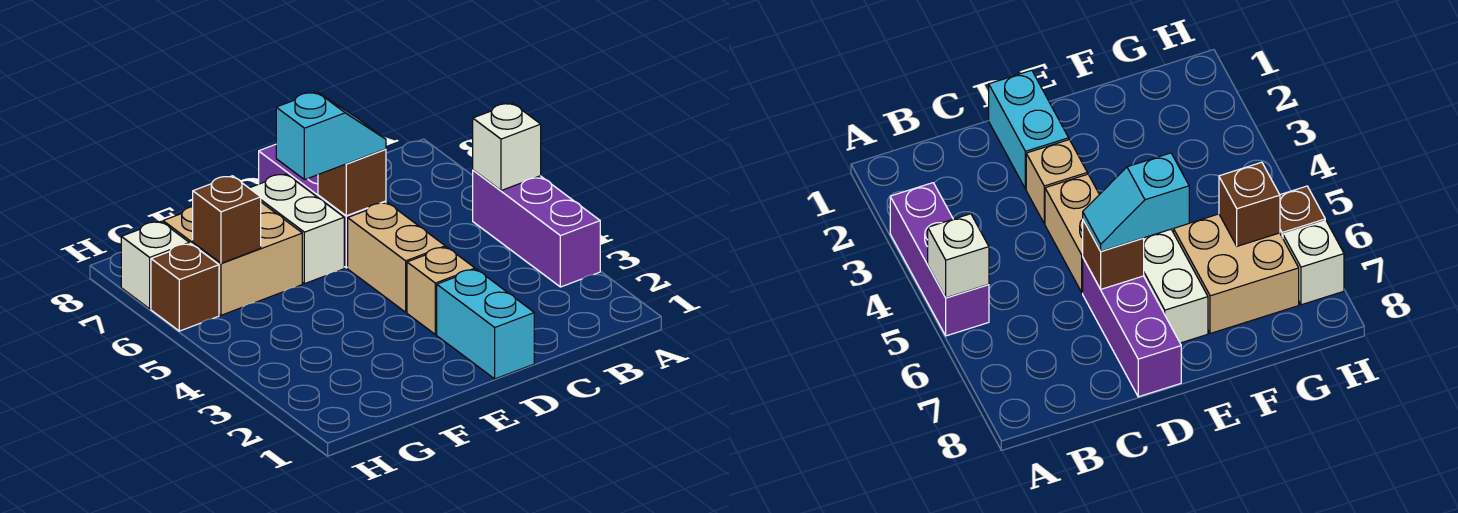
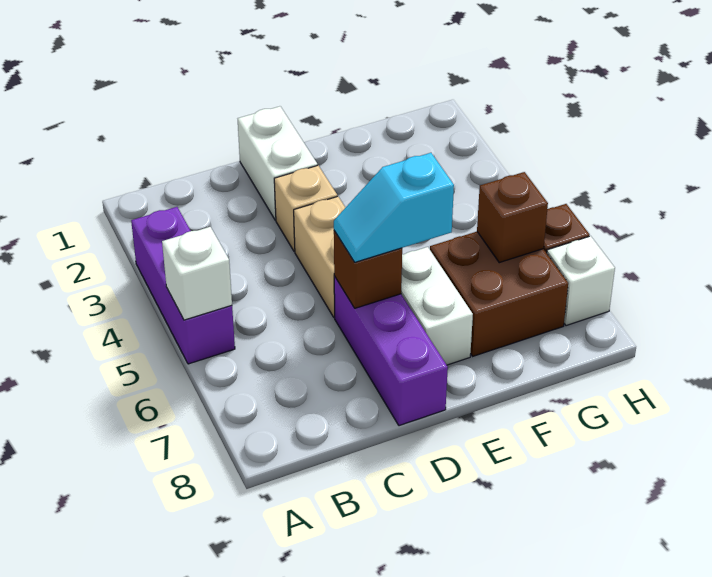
cyan brick D1:D2 level 1 -> white brick D1:D2 level 1
tan brick F6:G7 level 1 -> brown brick F6:G7 level 1

